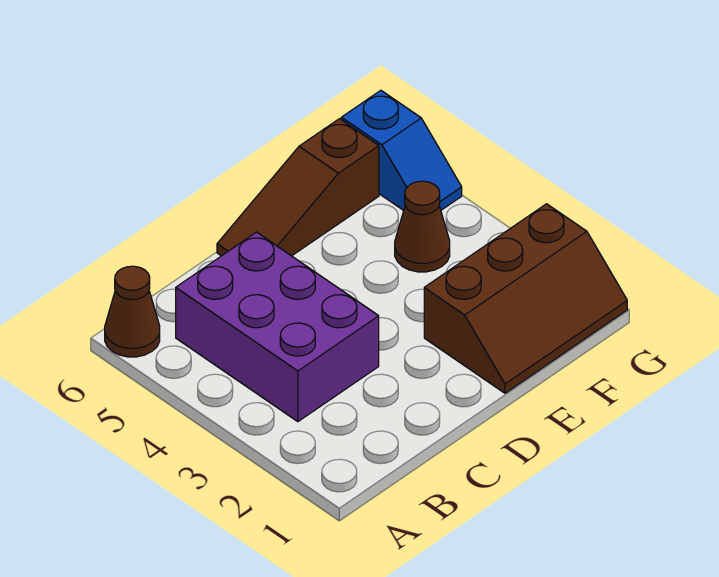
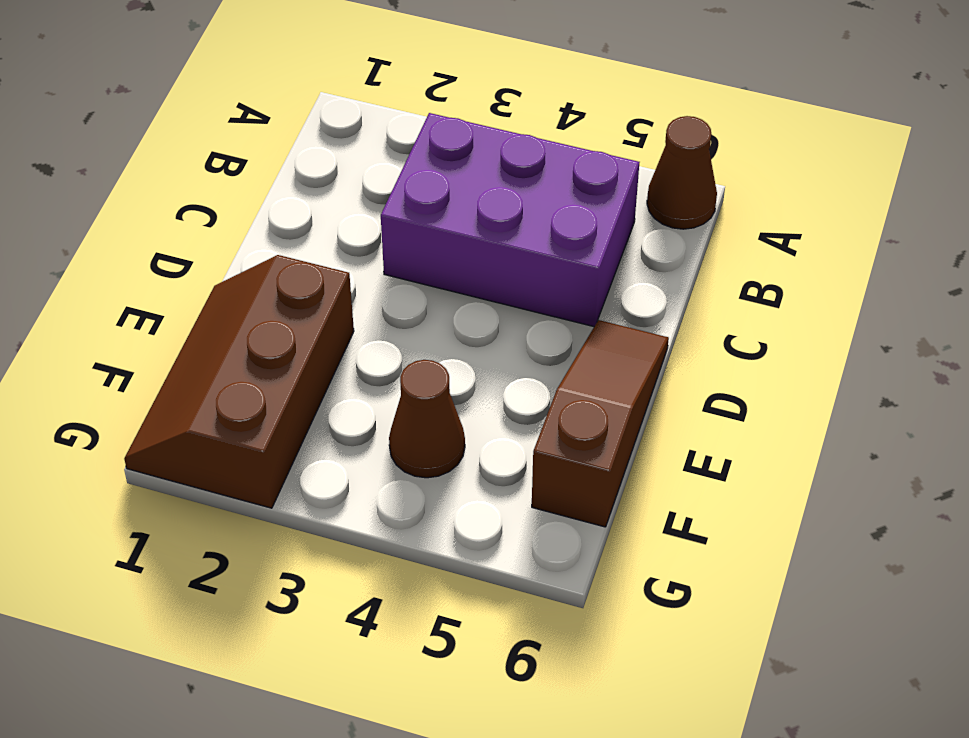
blue slope G5:G6 level 1 top 6 -> none

